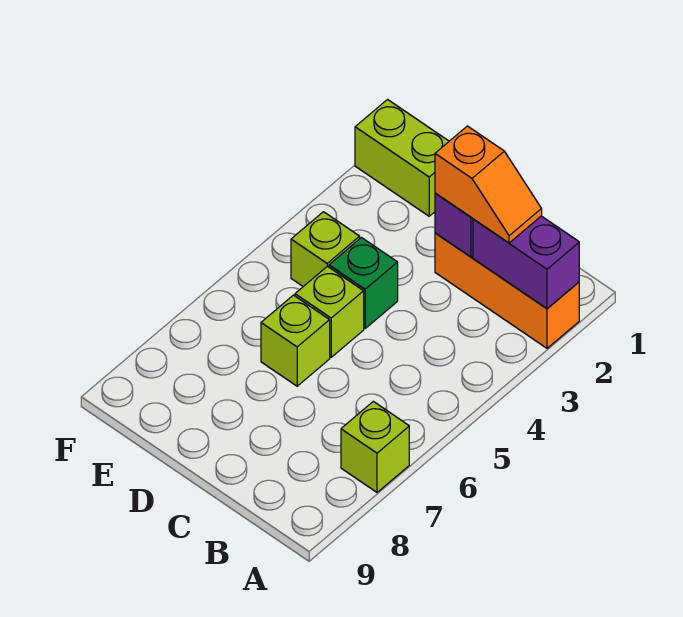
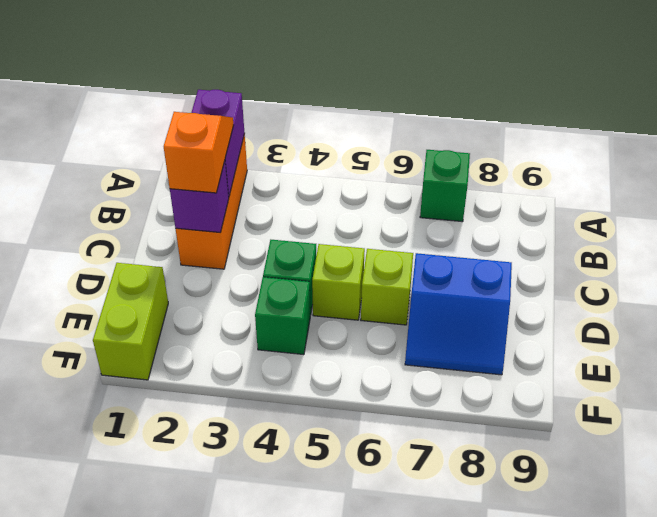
lime brick A7 level 1 -> green brick A7 level 1
none -> blue slope D7:E8 level 1 top D
lime brick E4 level 1 -> green brick E4 level 1

